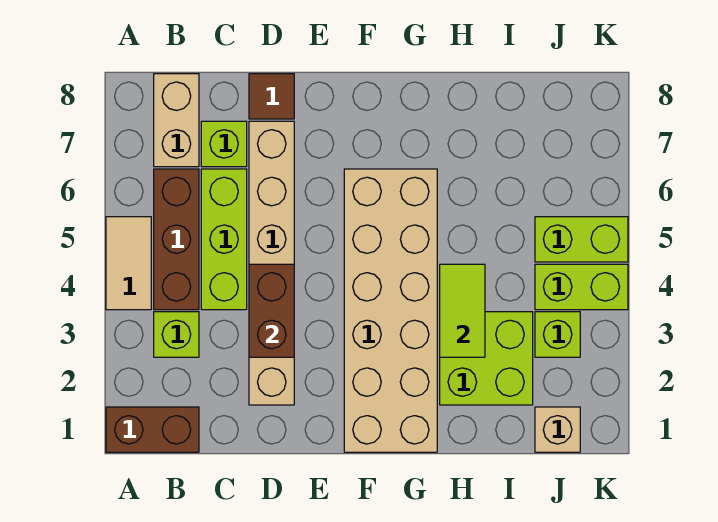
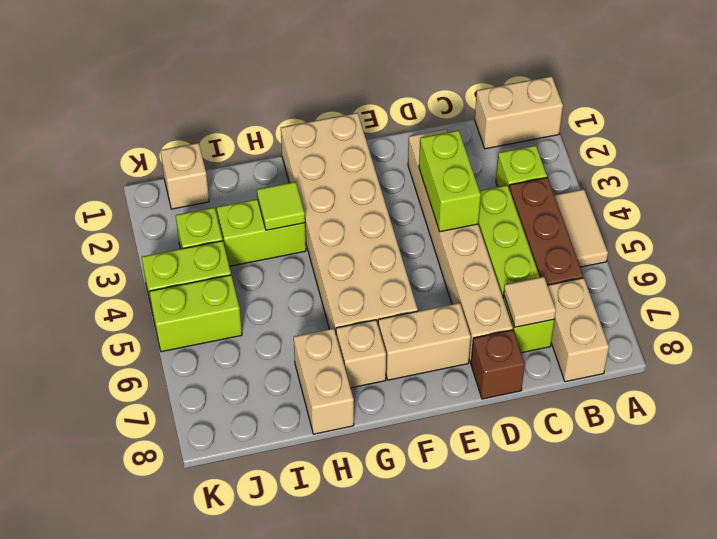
brown brick A1:B1 level 1 -> tan brick A1:B1 level 1
none -> tan tile C7 level 2
brown brick D3:D4 level 2 -> lime brick D3:D4 level 2
brown tile D8 level 1 -> brown brick D8 level 1
none -> tan brick E7:F7 level 1
none -> tan brick G7 level 1
lime brick H2:I3 level 1 -> lime brick H3:I3 level 1
lime tile H3:H4 level 2 -> lime tile H3 level 2
none -> tan brick H7:H8 level 1

